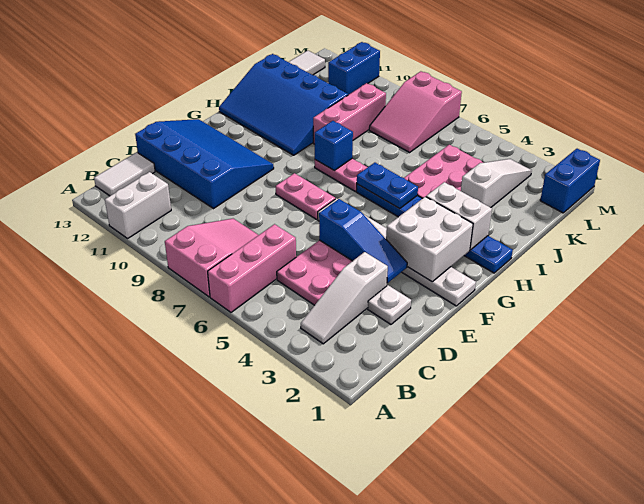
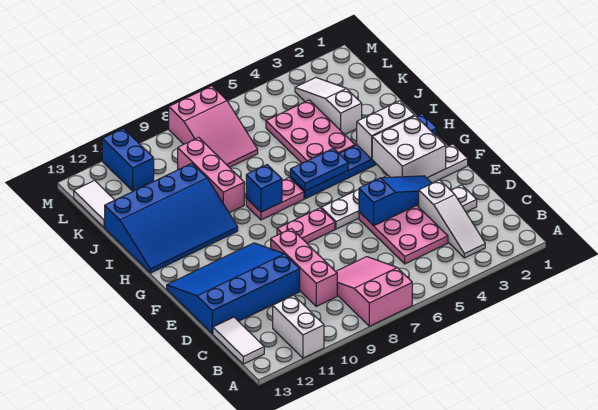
pink brick A6:C6 level 1 -> pink brick C9:E9 level 1
blue brick L1:M1 level 1 -> none

